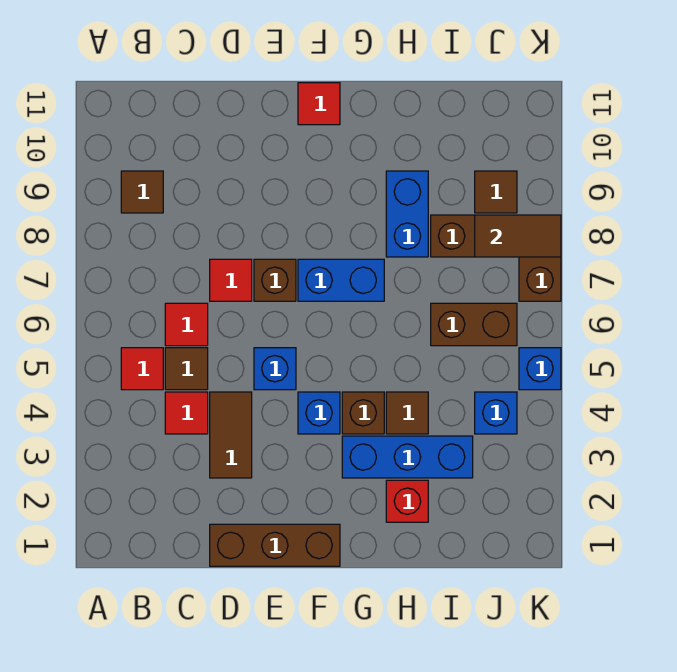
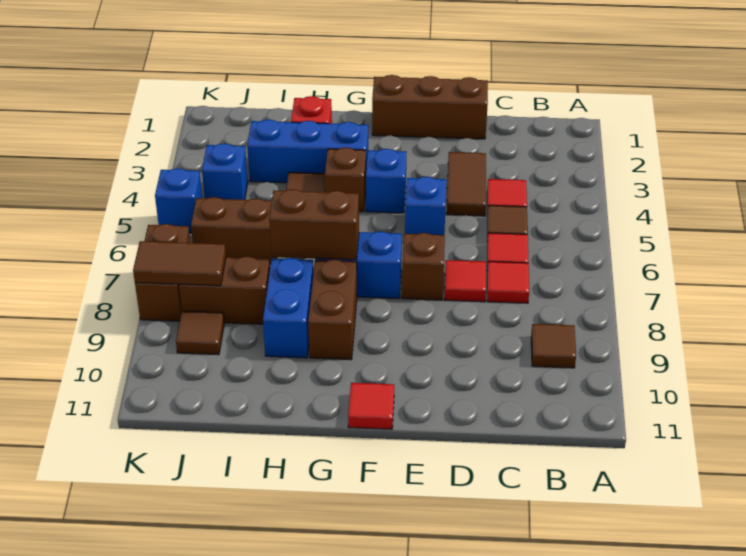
red tile B5 level 1 -> red tile C7 level 1
none -> brown brick G7:H7 level 2
none -> brown brick G8:G9 level 1

